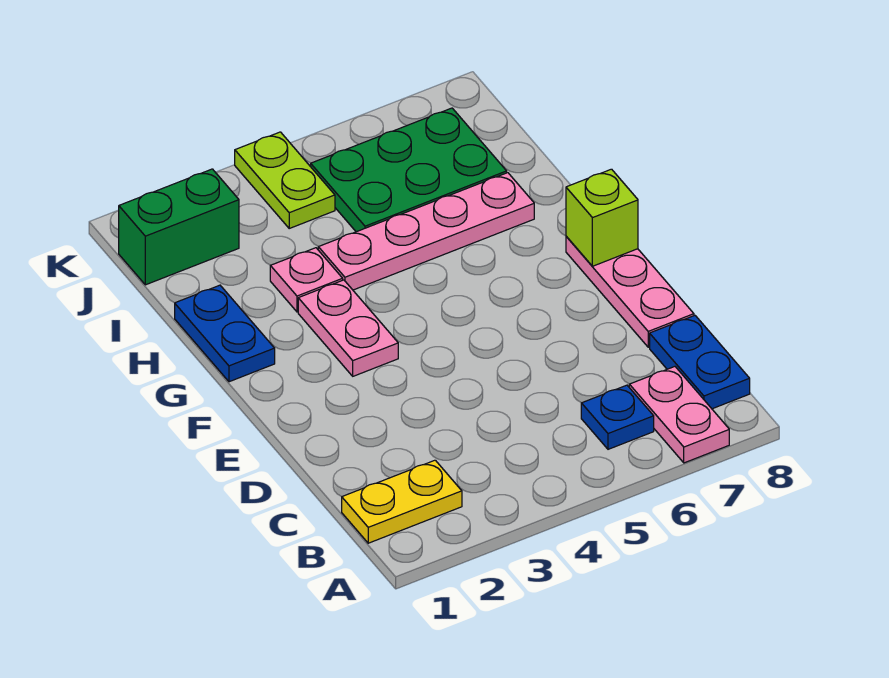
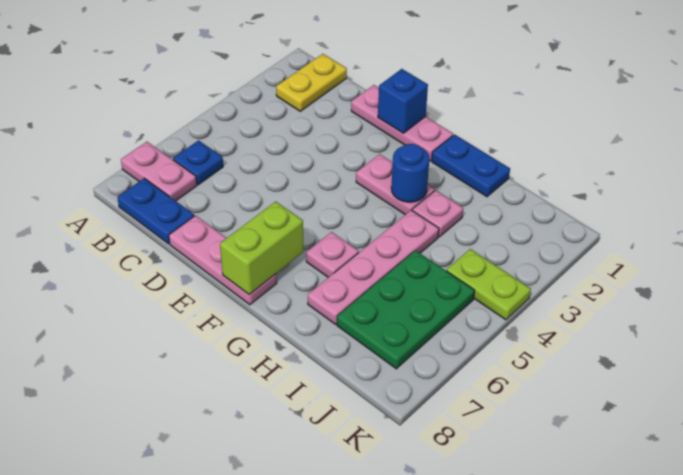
none -> pink plate D1:F1 level 1
none -> blue brick E1 level 2
lime brick F8 level 2 -> lime brick F7:F8 level 2
none -> blue round brick G3 level 2
none -> pink plate G6 level 1
green brick J1:J2 level 1 -> none

